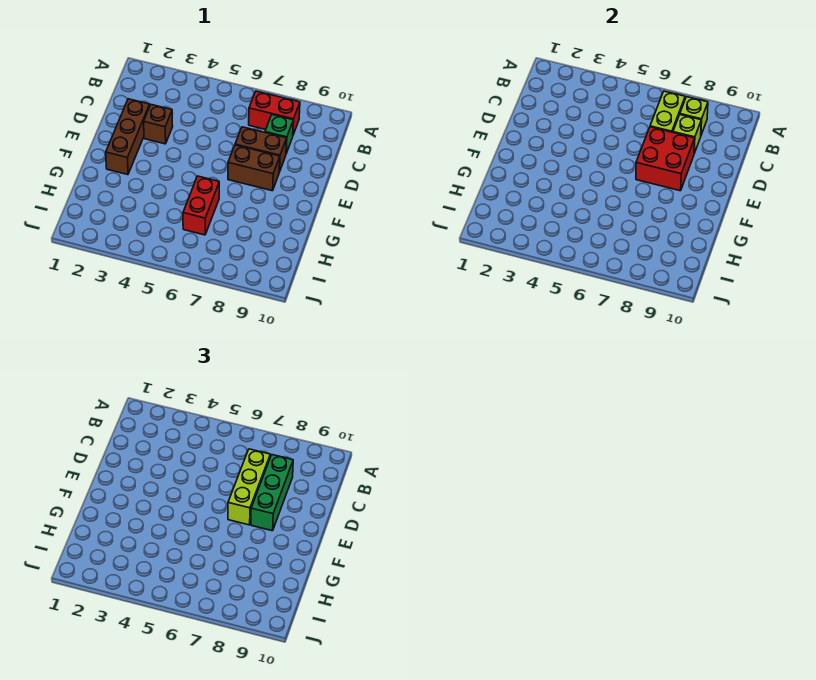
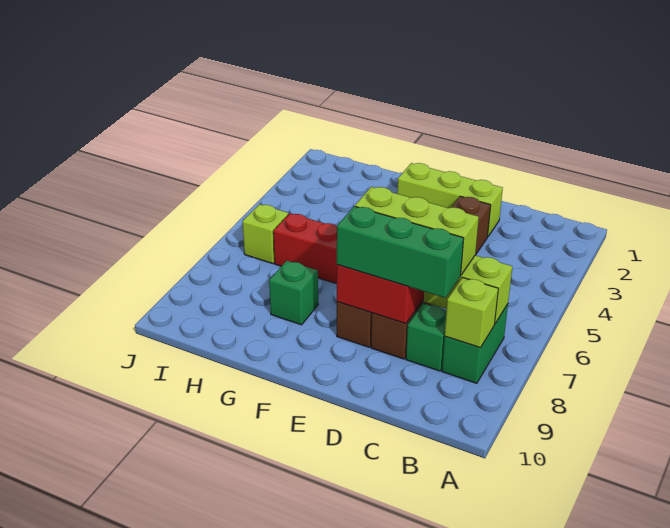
red brick B7:B8 level 1 -> green brick B7:B8 level 1
lime brick C8 level 2 -> lime brick I6 level 1
brown brick D2:F2 level 1 -> lime brick D2:F2 level 1
none -> green brick G8 level 1

